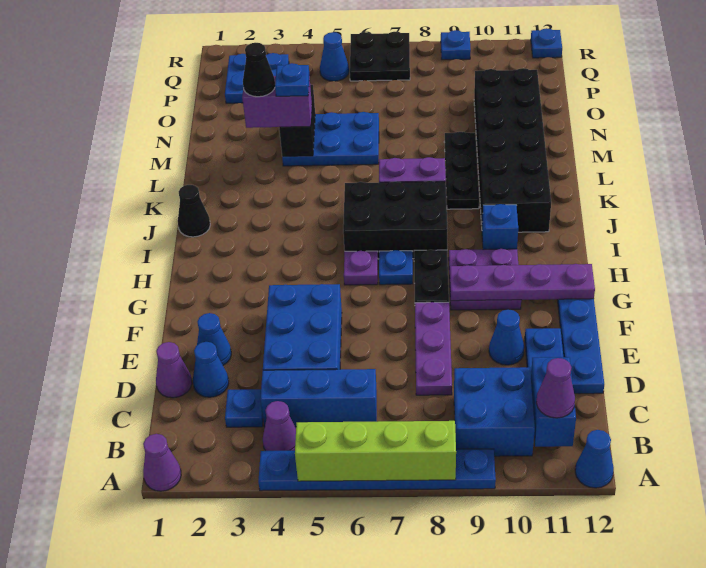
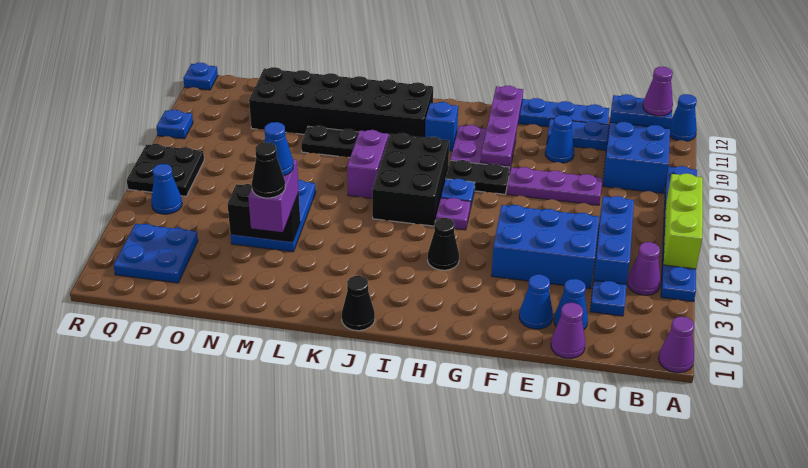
lime brick A5:A8 level 2 -> lime brick A5:A7 level 2
none -> black cone H4 level 1
blue plate M4 level 4 -> blue cone M4 level 4

